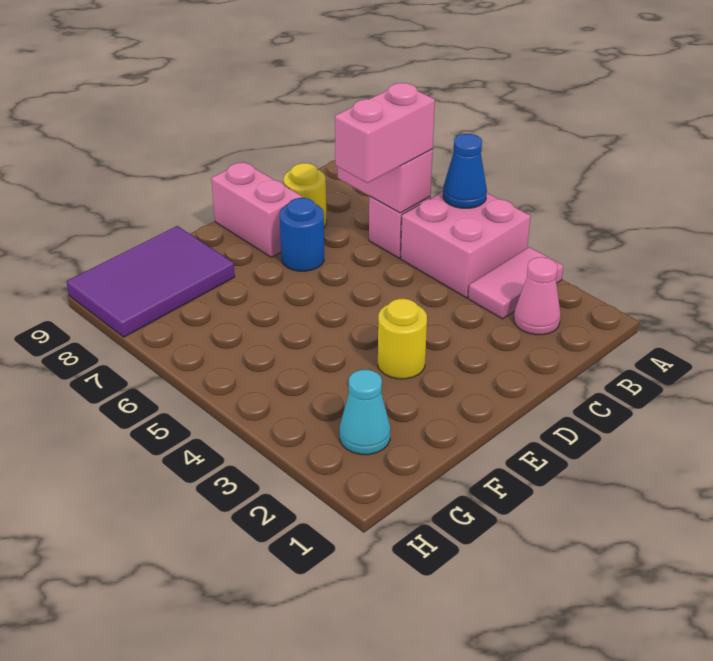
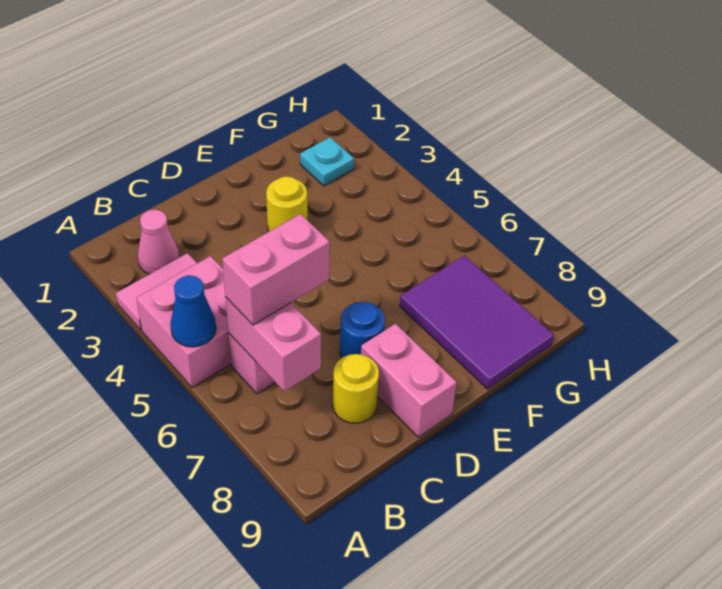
purple tile F8:H9 level 1 -> purple tile F7:G9 level 1
cyan cone G2 level 1 -> cyan plate G2 level 1

